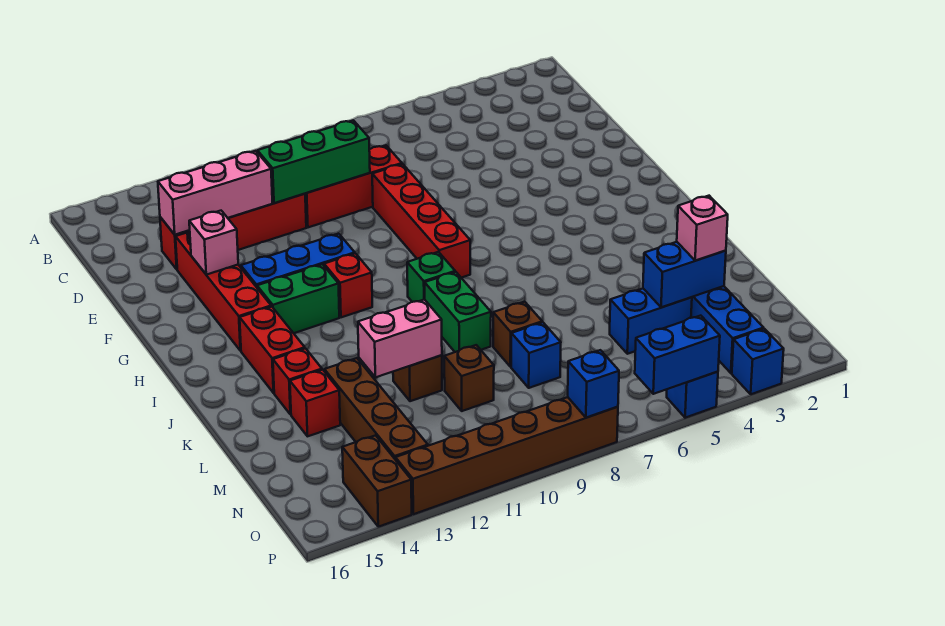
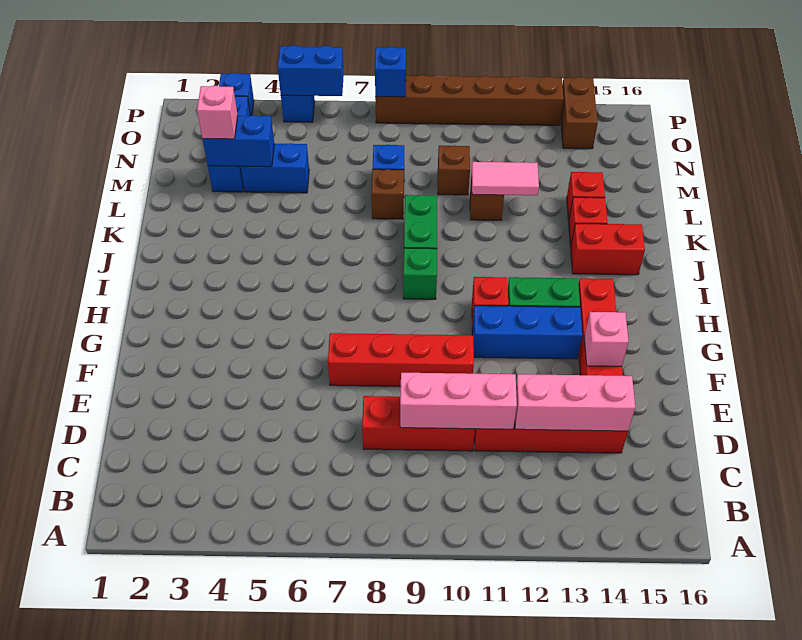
green brick D9:D11 level 2 -> pink brick D9:D11 level 2
red brick E8:H8 level 1 -> red brick F7:F10 level 1
red brick I14:J14 level 1 -> red brick J14:J15 level 1
pink brick L11:L12 level 2 -> pink tile L11:L12 level 2
brown brick L13:O13 level 1 -> none

